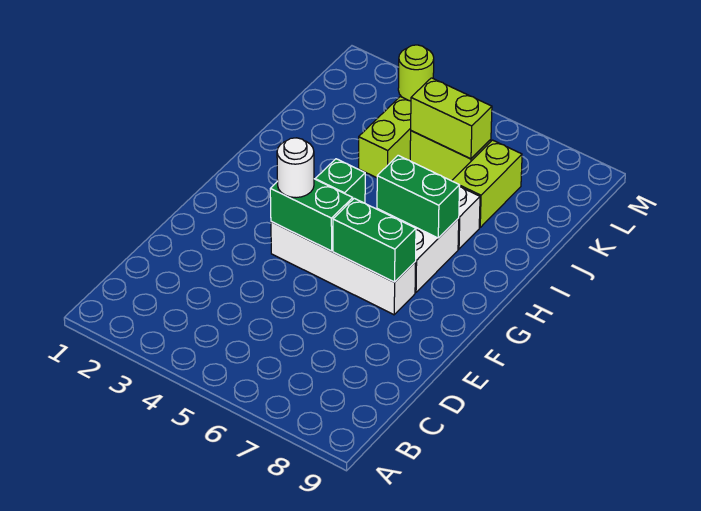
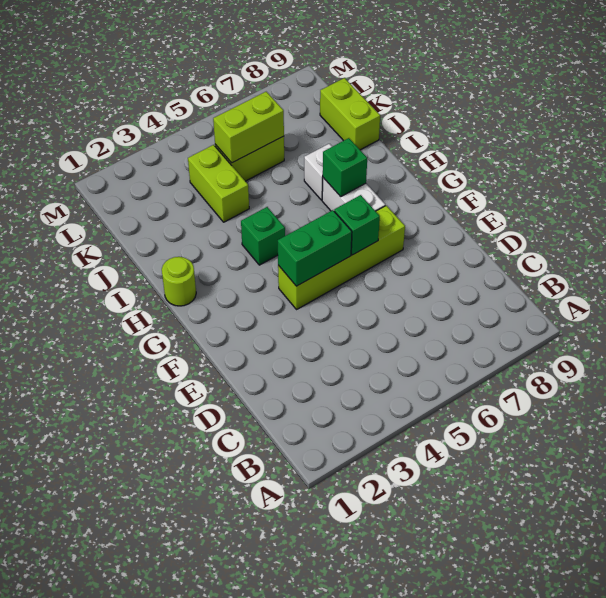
white brick F4:F7 level 1 -> lime brick F4:F7 level 1
white round brick F4 level 3 -> none
green brick F6:F7 level 2 -> green brick F6 level 2
green brick H6:H7 level 2 -> green brick H7 level 2
lime brick J7:K7 level 1 -> lime brick J9:K9 level 1
lime round brick M3 level 1 -> lime round brick H1 level 1

